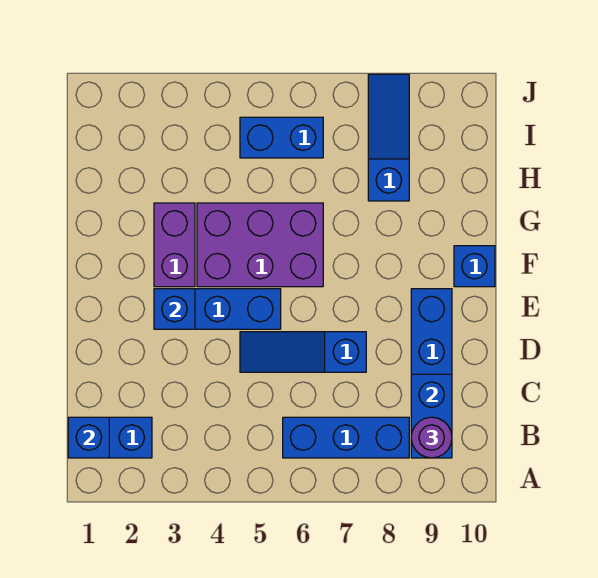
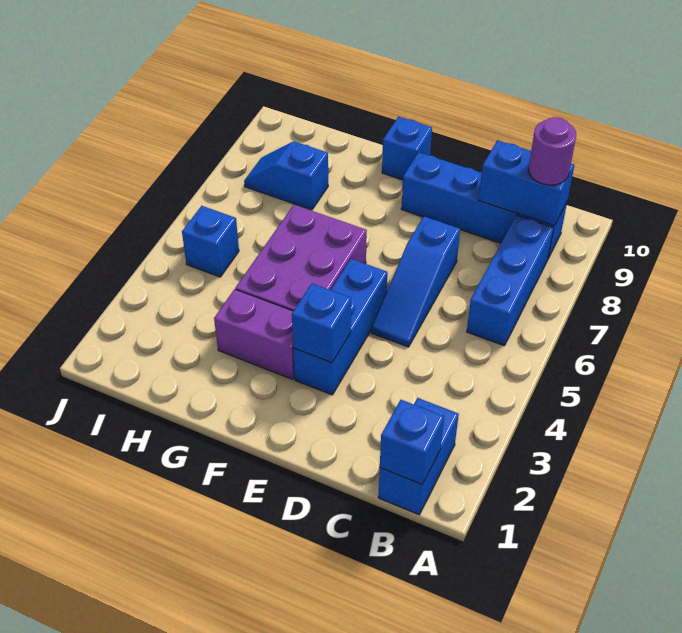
blue slope H8:J8 level 1 top H -> blue slope H8:I8 level 1 top H
blue brick I5:I6 level 1 -> blue brick I5 level 1

